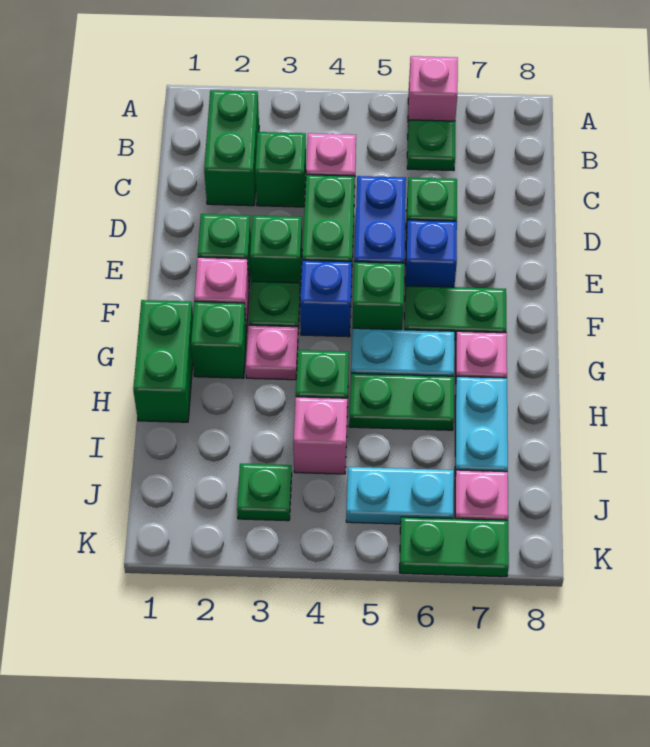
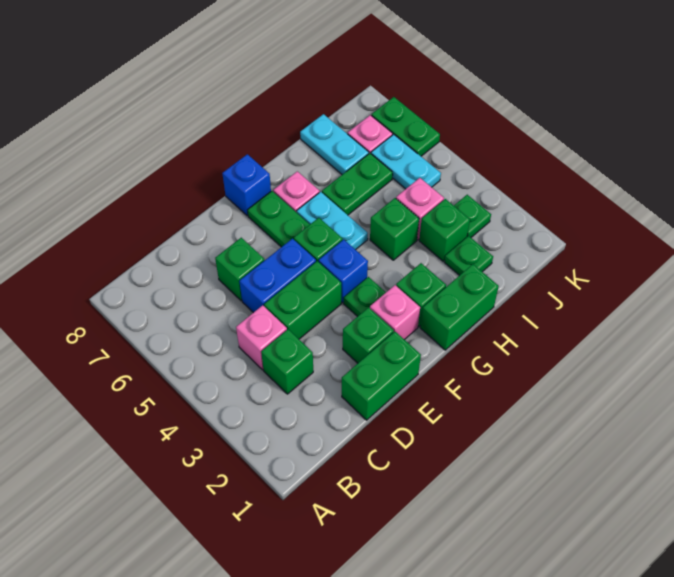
pink brick A6 level 1 -> none
green brick B2:C2 level 1 -> green brick D1:E1 level 1
green plate B6 level 1 -> green plate I2 level 1
green brick E3 level 1 -> green brick I3 level 1
blue brick E6 level 1 -> blue brick F8 level 1
pink plate G3 level 1 -> none
green plate H5:H6 level 1 -> green plate H6:I6 level 1
cyan plate H7:I7 level 1 -> cyan plate I7:I8 level 1

